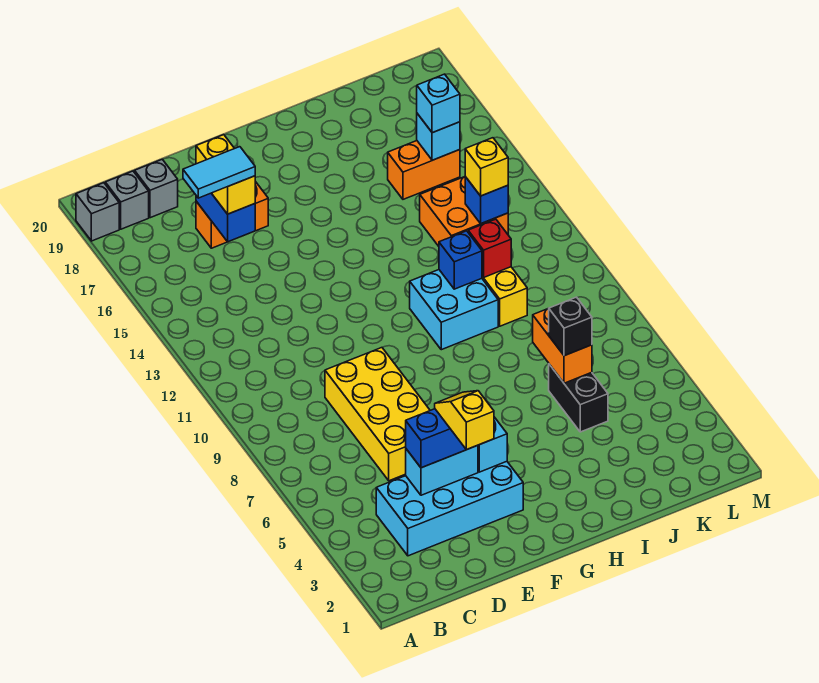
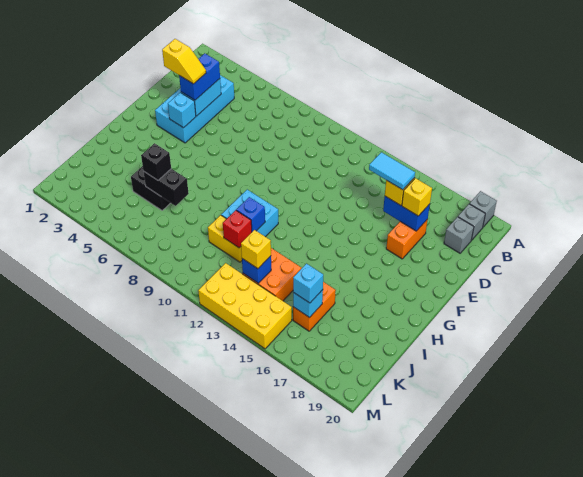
cyan tile C16:D16 level 4 -> cyan tile D15:D16 level 4
yellow brick D6:E9 level 1 -> yellow brick L12:M15 level 1
orange brick J6:J7 level 2 -> black brick J6:J7 level 2

